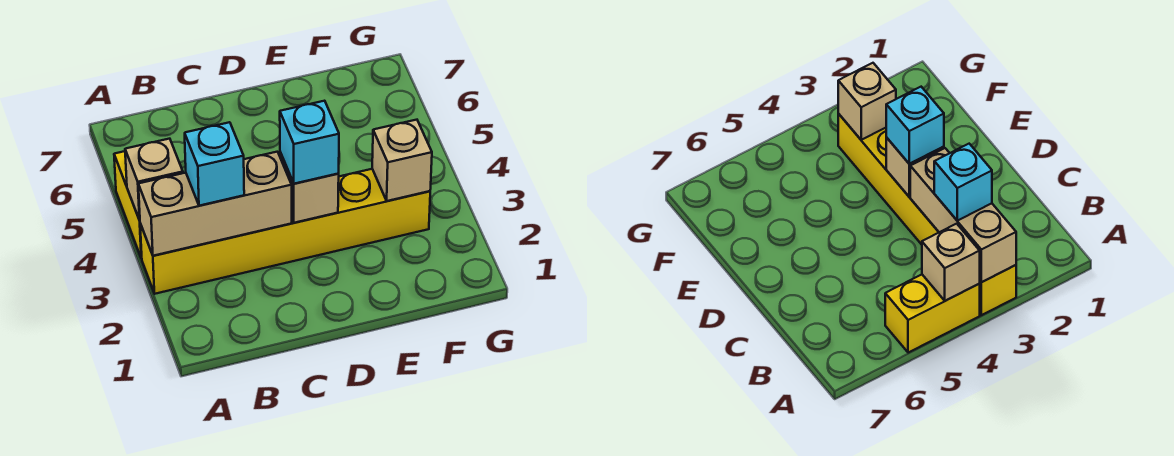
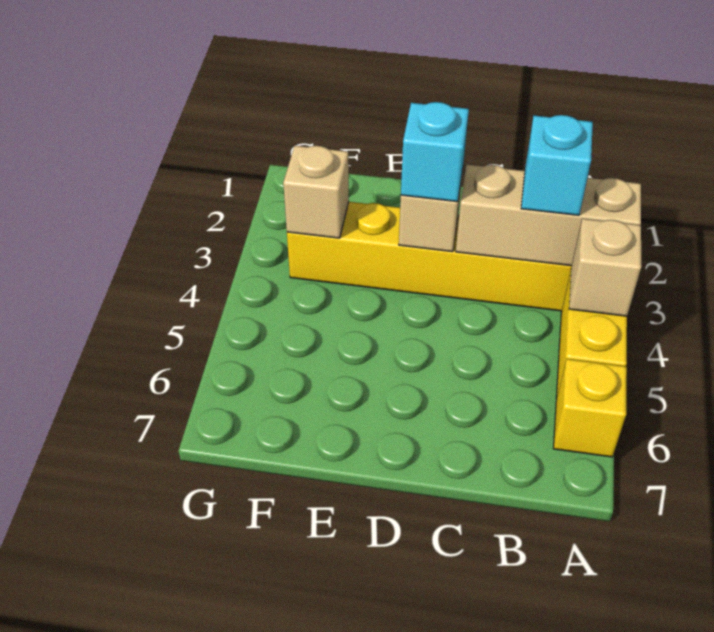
none -> yellow brick A6 level 1

